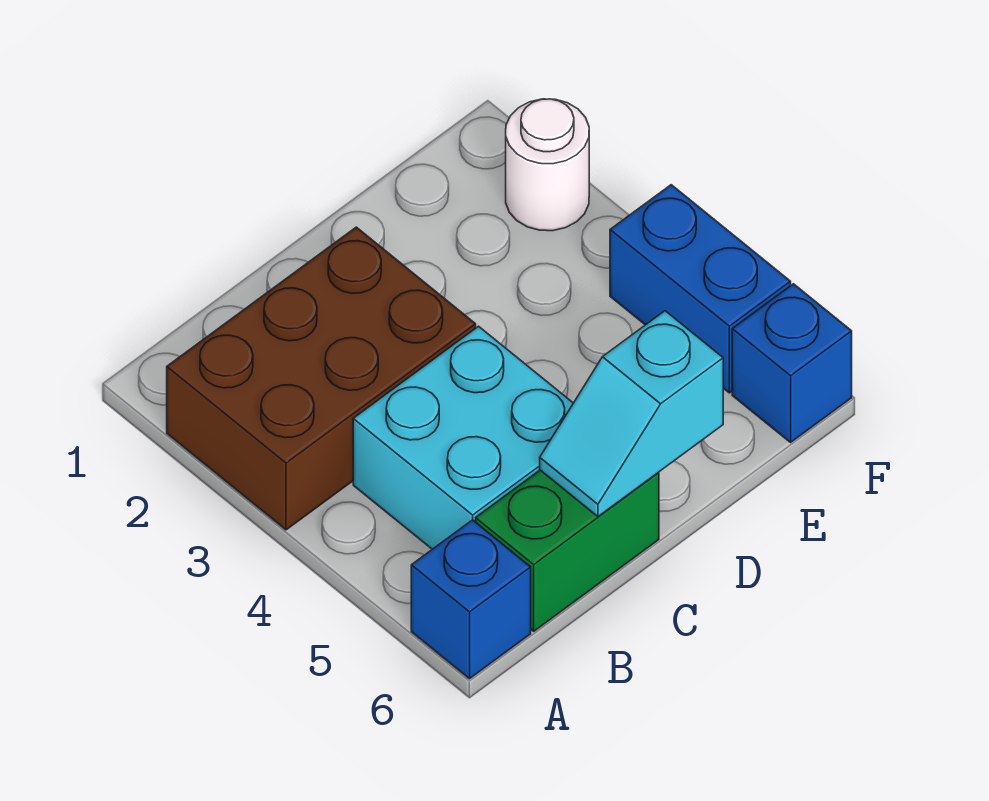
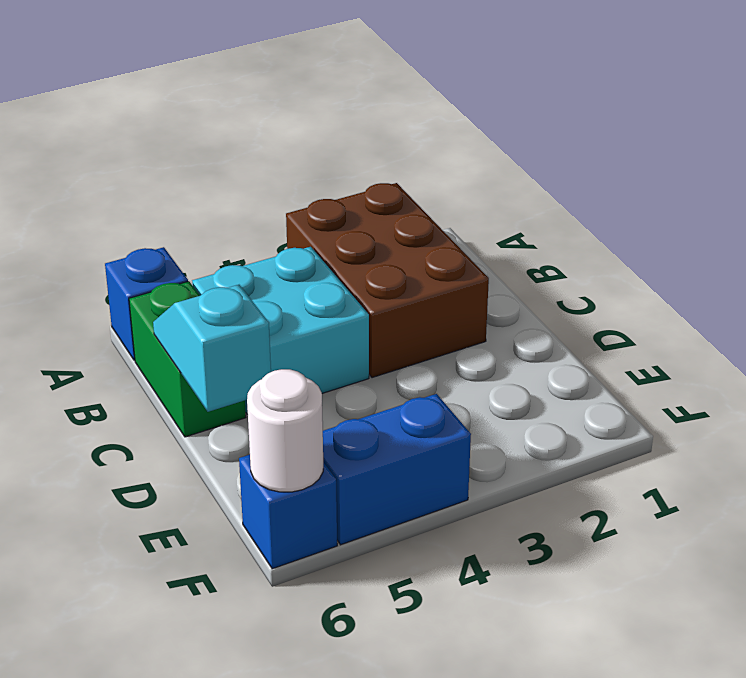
white round brick F2 level 1 -> white round brick F6 level 2

